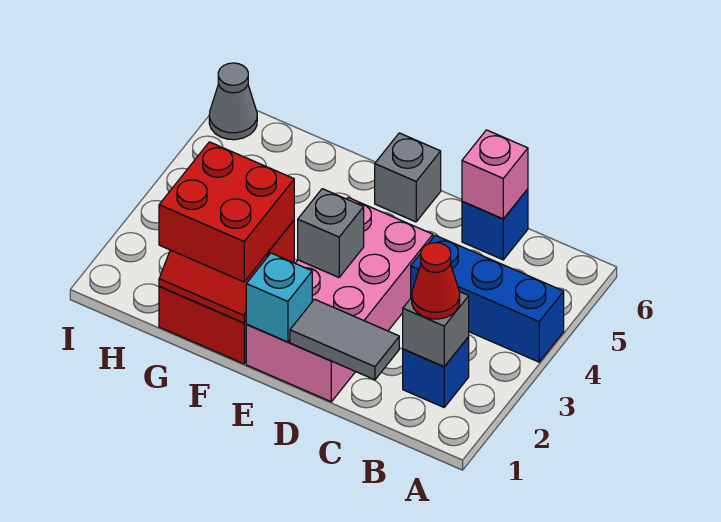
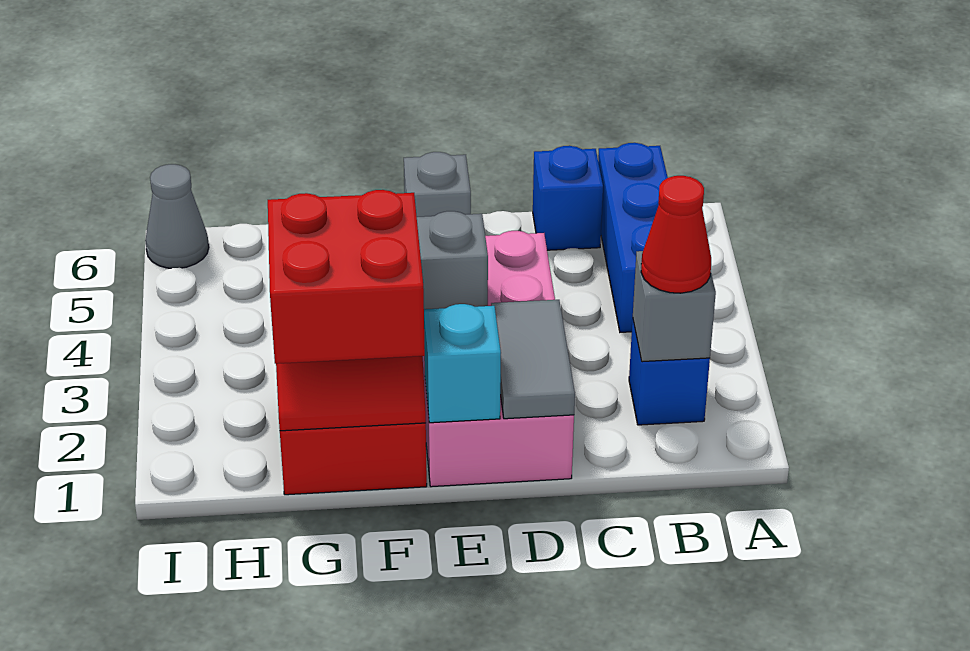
blue brick A4:C4 level 1 -> blue brick B4:B6 level 1
grey tile C1:D1 level 2 -> grey tile D1:D2 level 2
pink brick C6 level 2 -> none

